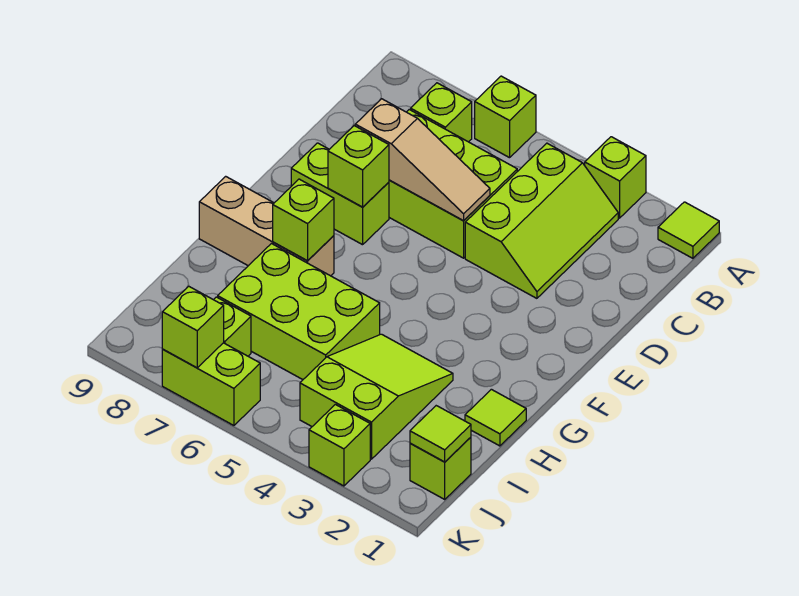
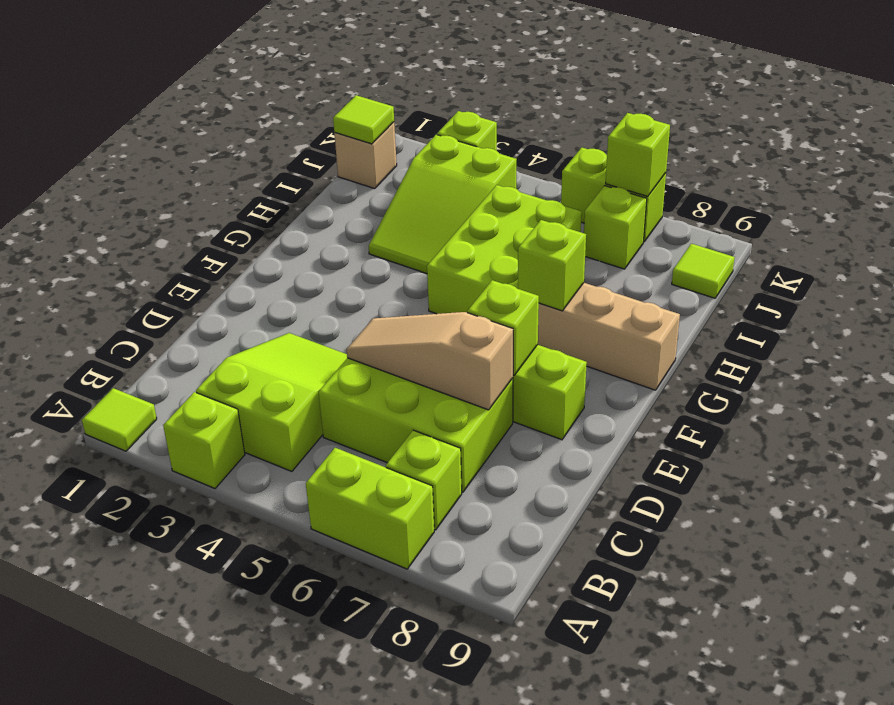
lime brick A6 level 1 -> lime brick A6:A7 level 1
lime slope B3:D4 level 1 top 4 -> lime slope B3:D4 level 1 top B
lime tile H1 level 1 -> lime tile J9 level 1
lime brick H5:I7 level 1 -> lime brick G5:I6 level 1
lime brick J1 level 1 -> tan brick J1 level 1

